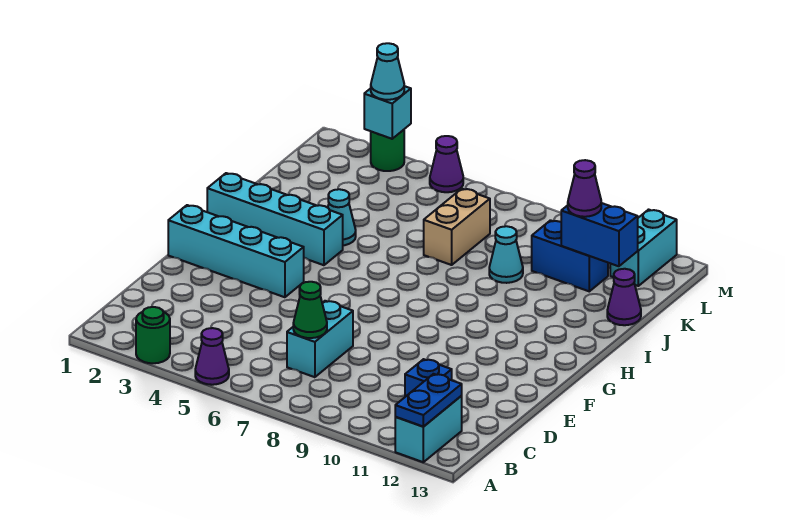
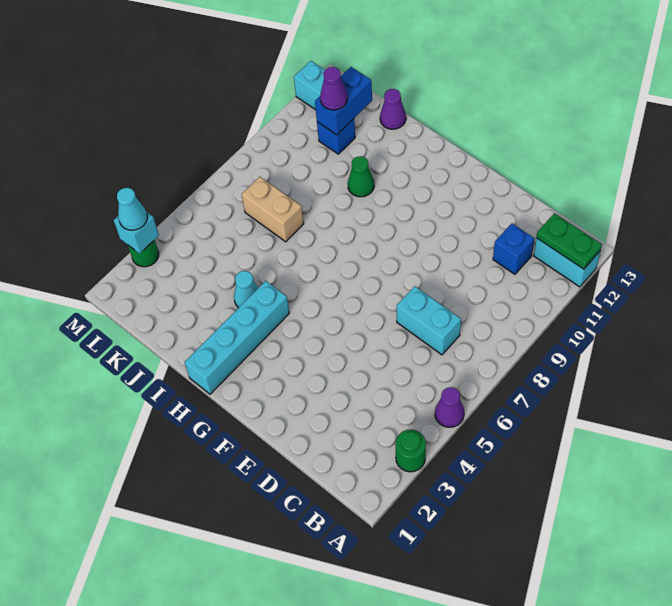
blue plate A12:B12 level 2 -> green plate A12:B12 level 2
green cone C7 level 2 -> green cone I10 level 1
cyan brick F1:F4 level 1 -> none
cyan cone J9 level 1 -> none
blue brick K10:K11 level 1 -> blue brick K11 level 1
purple cone M5 level 1 -> none

